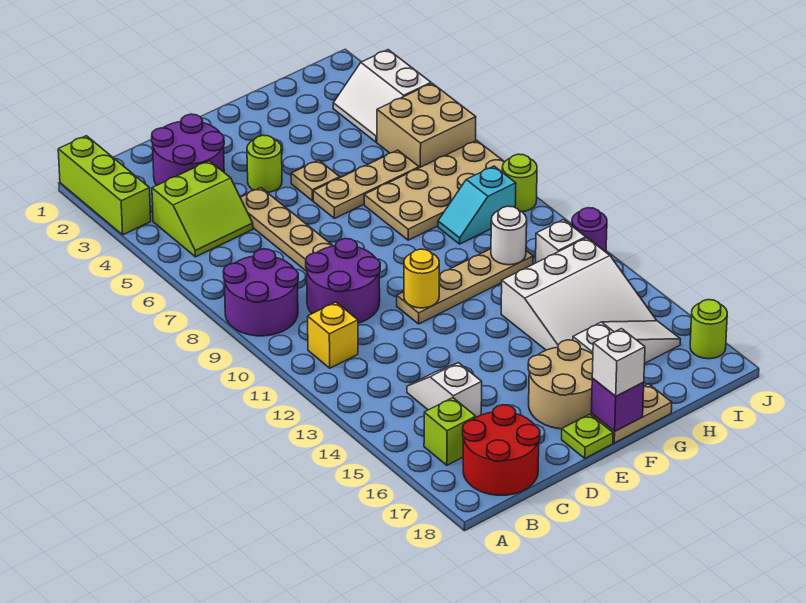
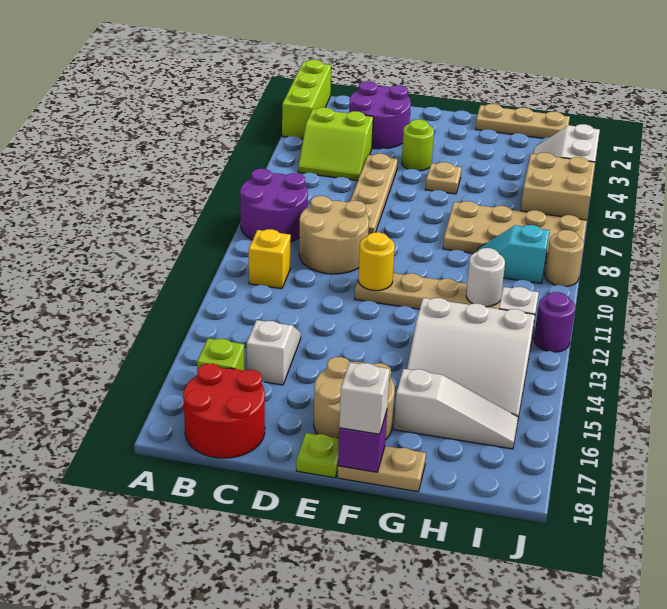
purple round brick C9:D10 level 1 -> tan round brick C9:D10 level 1
tan plate F6:H6 level 1 -> tan plate G1:I1 level 1
lime round brick J9 level 1 -> tan round brick J9 level 1
lime round brick J17 level 1 -> none

